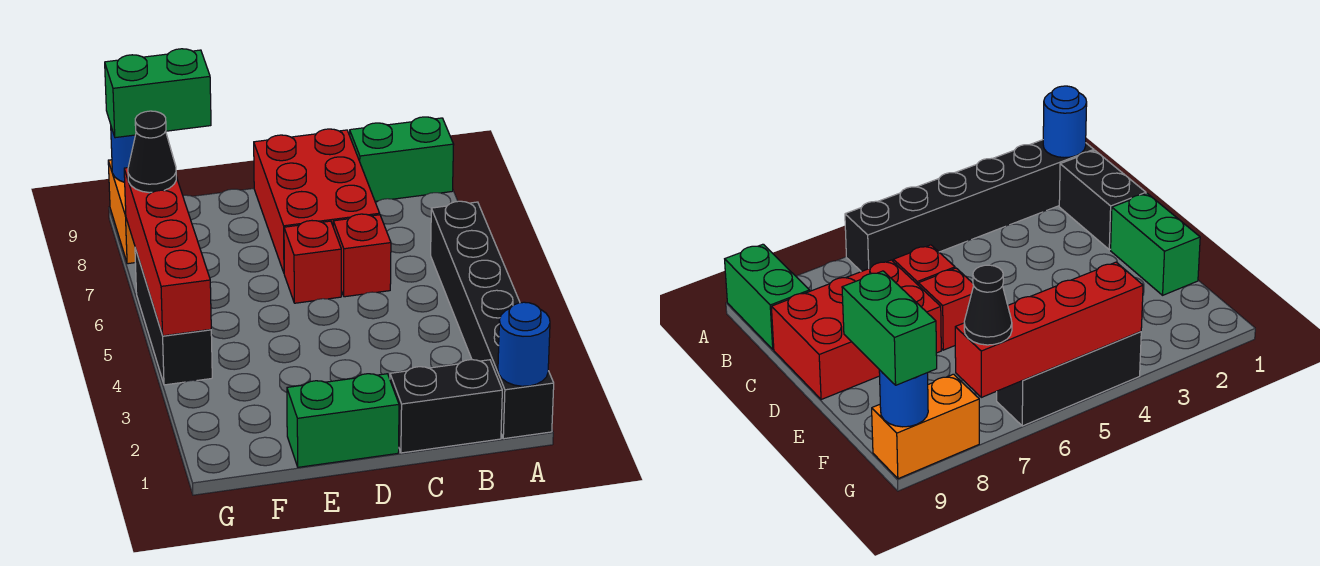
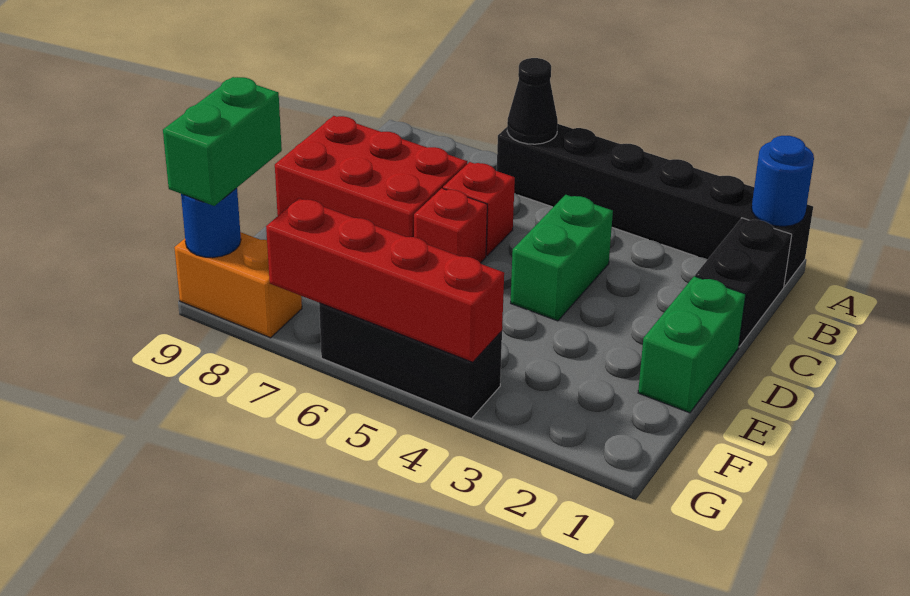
green brick A9:B9 level 1 -> green brick C4:D4 level 1
black cone G7 level 3 -> black cone A6 level 2

